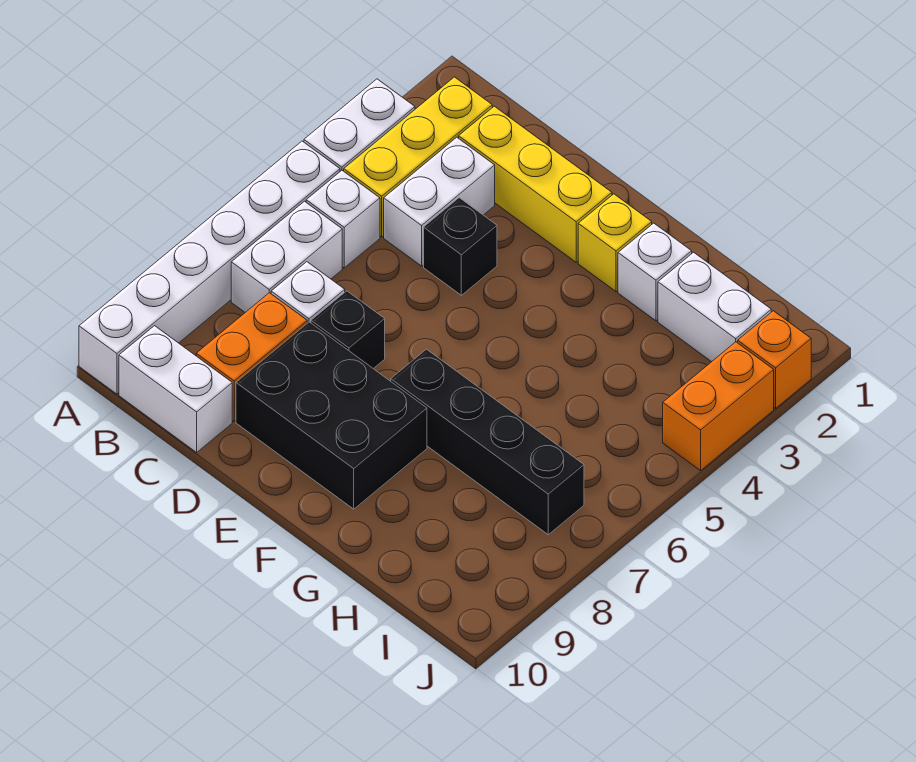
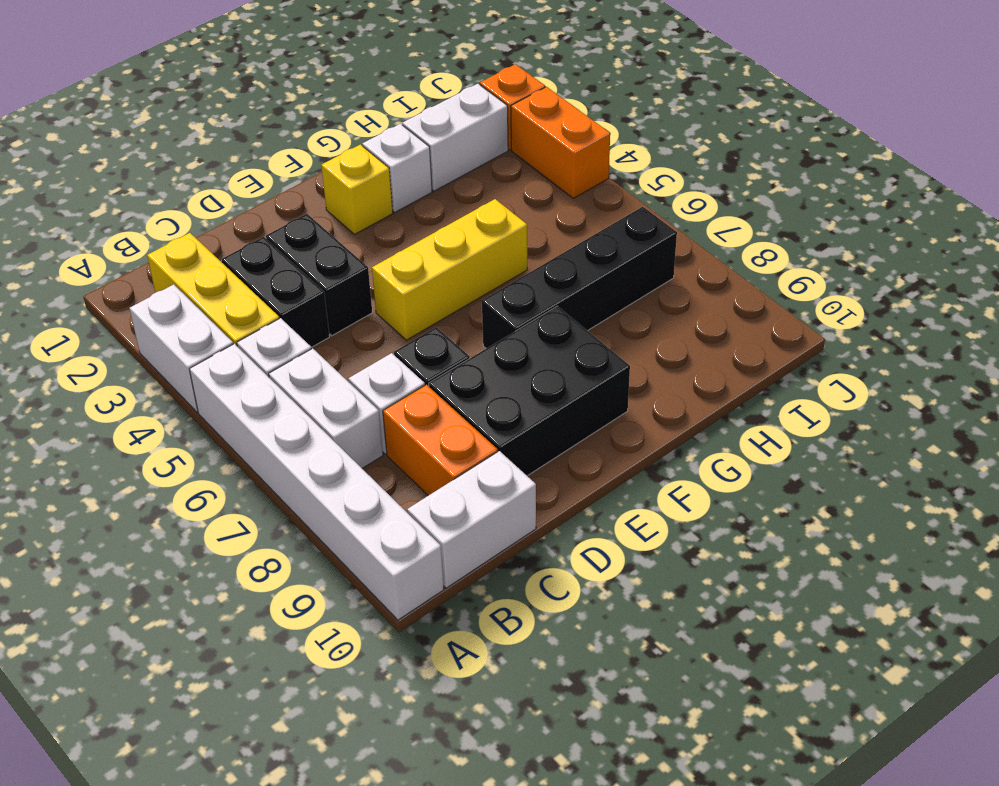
yellow brick C2:E2 level 1 -> yellow brick E5:G5 level 1
white brick C3:C4 level 1 -> black brick C3:C4 level 1
black brick D4 level 1 -> black brick D3:D4 level 1

